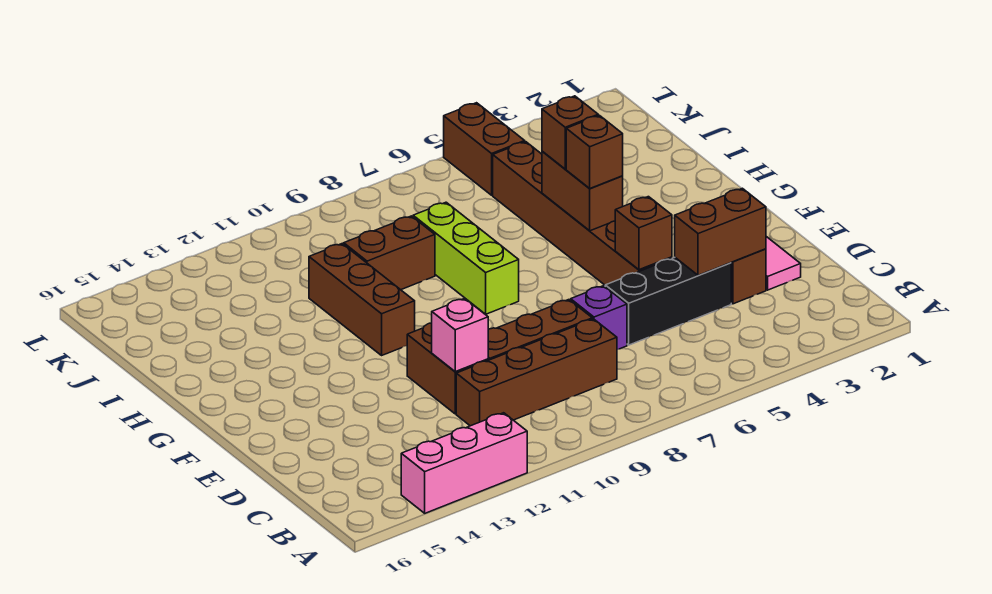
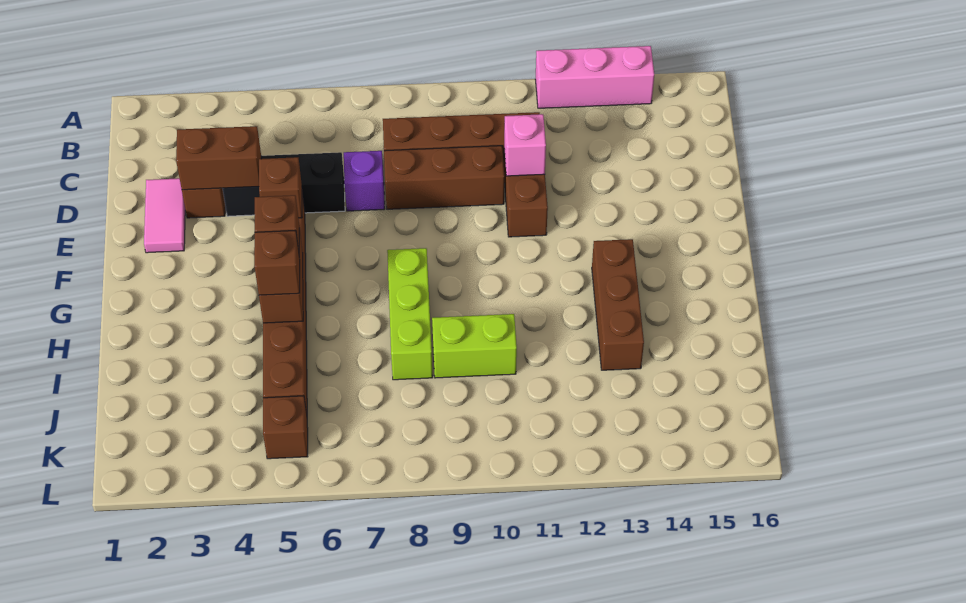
brown brick G11:I11 level 1 -> brown brick G13:I13 level 1
brown brick I9:I10 level 1 -> lime brick I9:I10 level 1
brown brick K5:L5 level 1 -> brown brick K5 level 1

